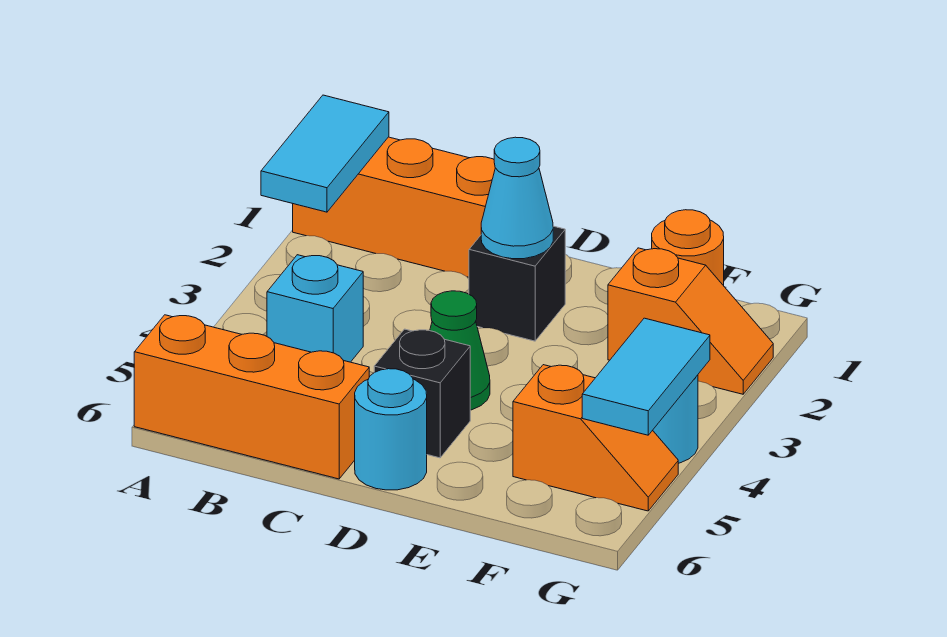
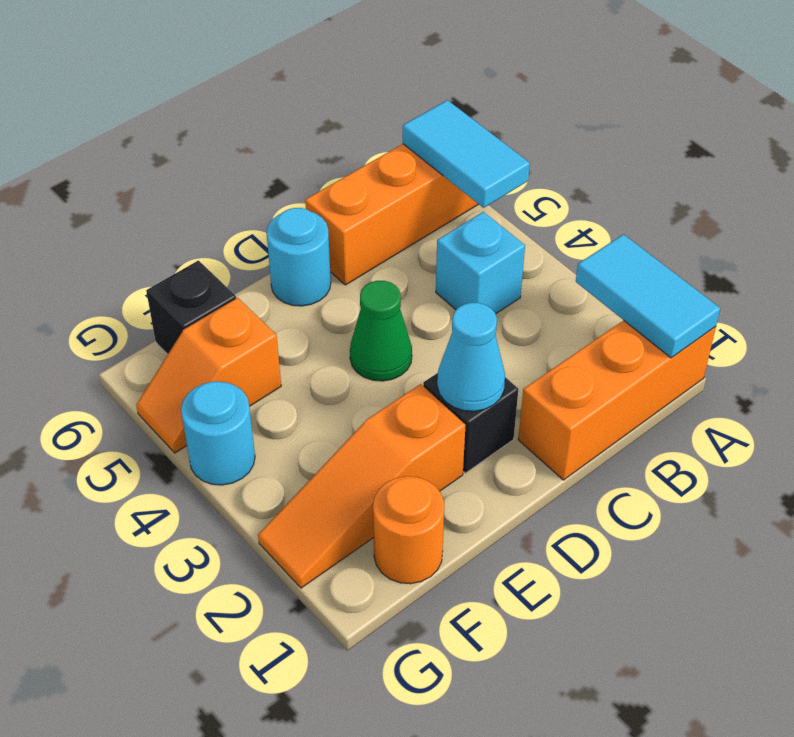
black brick D5 level 1 -> black brick F6 level 1
orange slope F2:G2 level 1 top F -> orange slope E2:G2 level 1 top E
cyan tile G4:G5 level 2 -> cyan tile A5:A6 level 2

